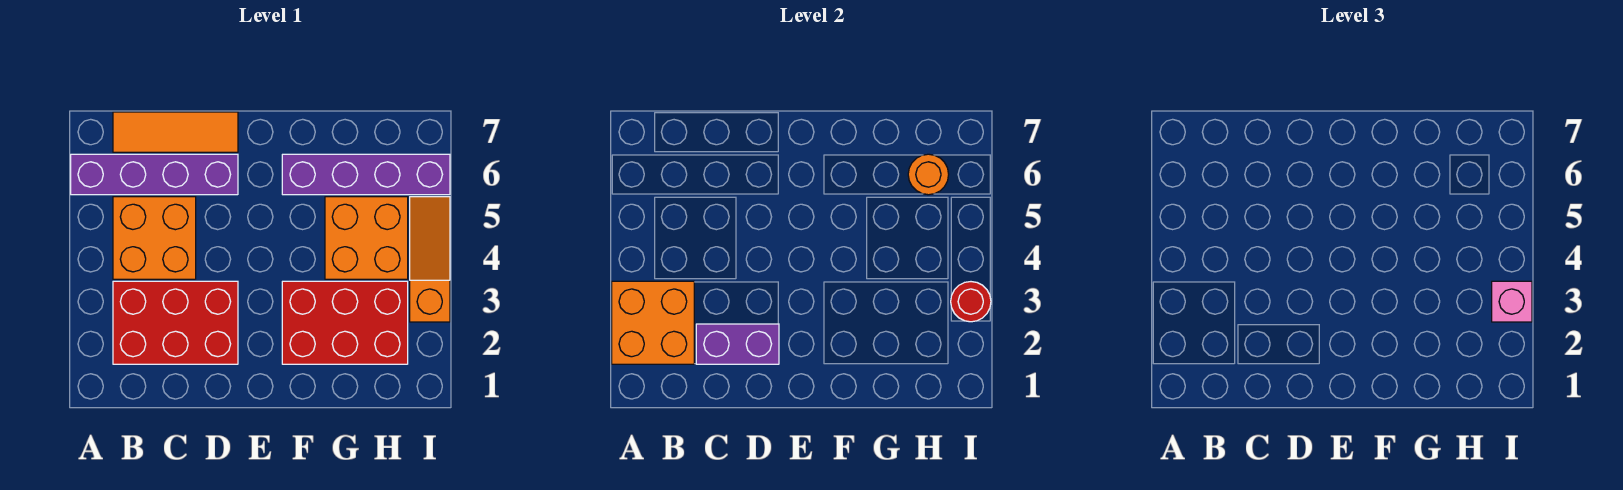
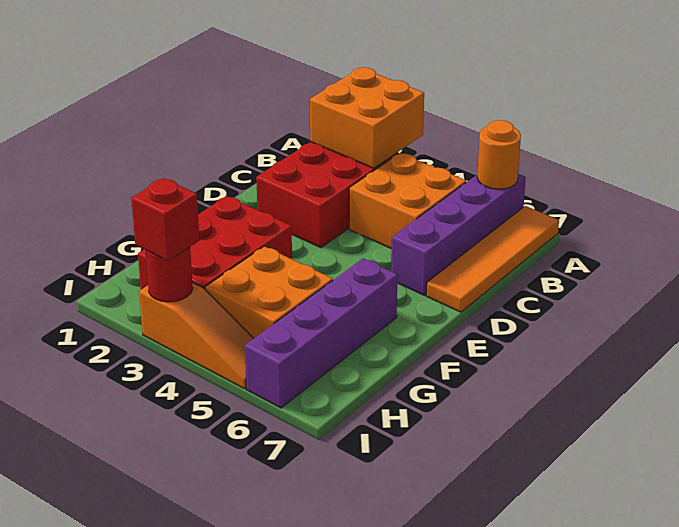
orange tile B7:D7 level 1 -> orange tile A7:D7 level 1
purple brick C2:D2 level 2 -> none
orange round brick H6 level 2 -> orange round brick A6 level 2
pink brick I3 level 3 -> red brick I3 level 3

